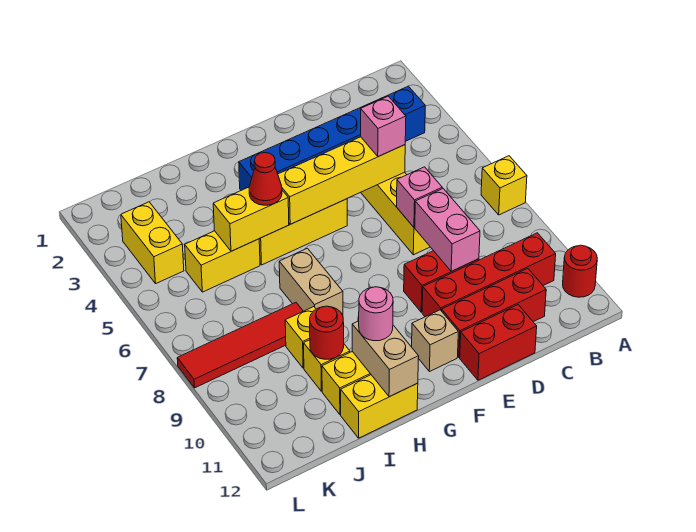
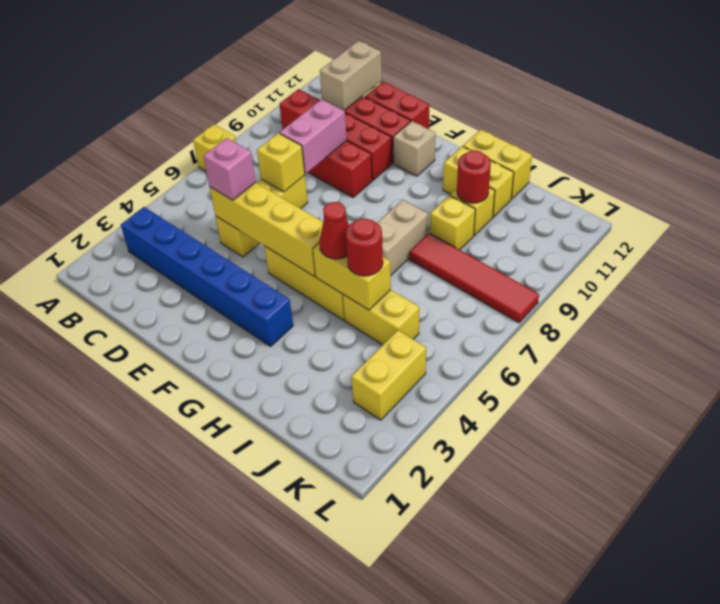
red round brick A11 level 1 -> red round brick I5 level 3
pink brick D7 level 2 -> yellow brick D7 level 2
tan brick H11:H12 level 2 -> tan brick C11:C12 level 2
pink round brick H11 level 3 -> none

